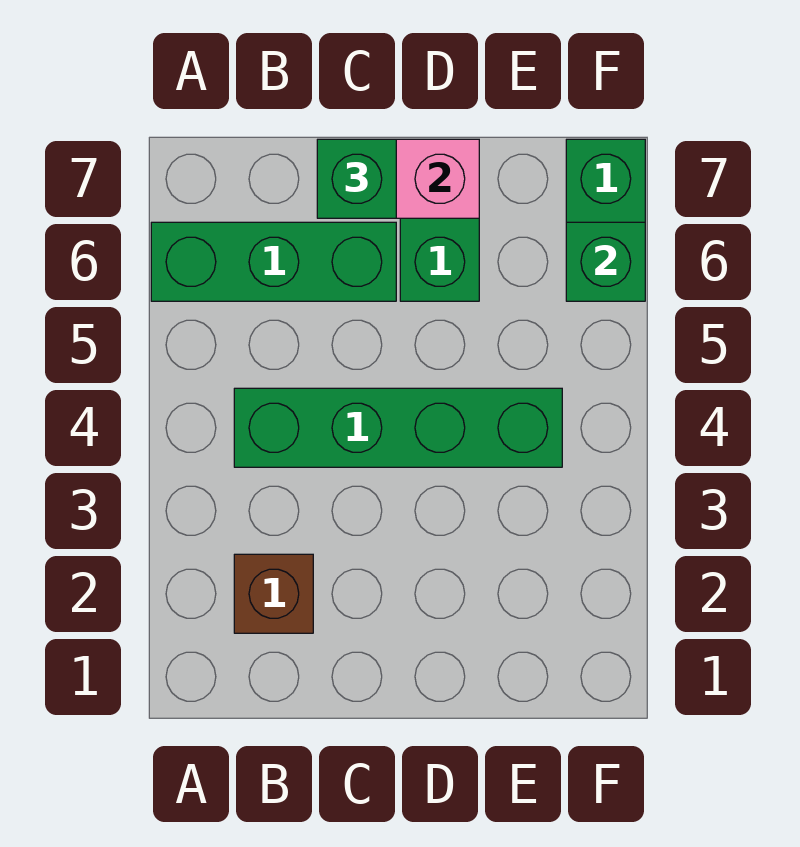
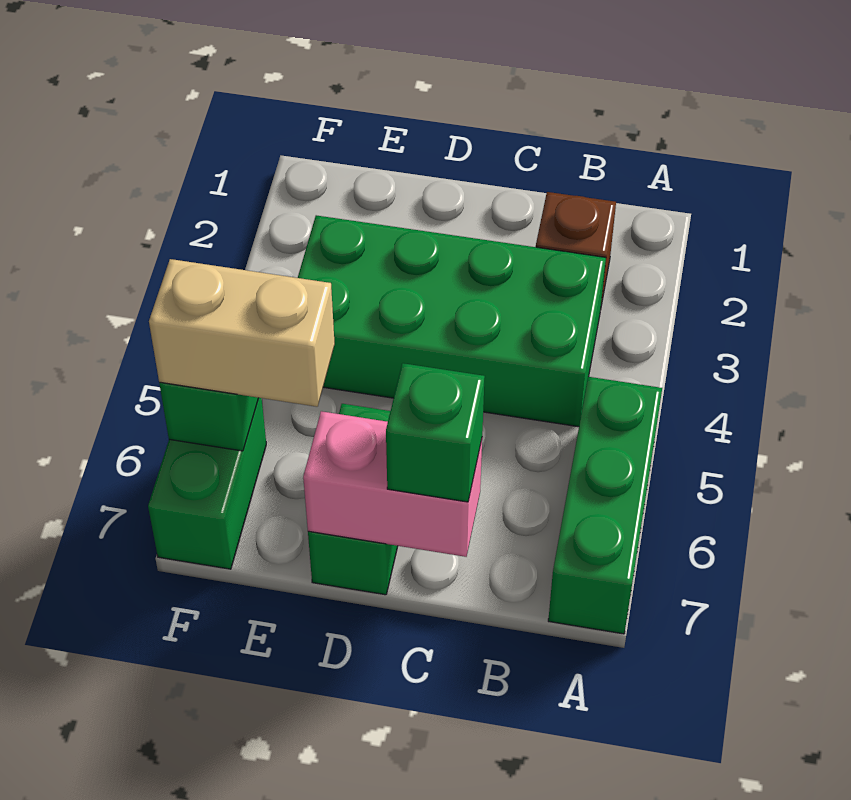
green brick A6:C6 level 1 -> green brick A5:A7 level 1
green brick B4:E4 level 1 -> green brick B3:E4 level 1
none -> tan brick E6:F6 level 3

